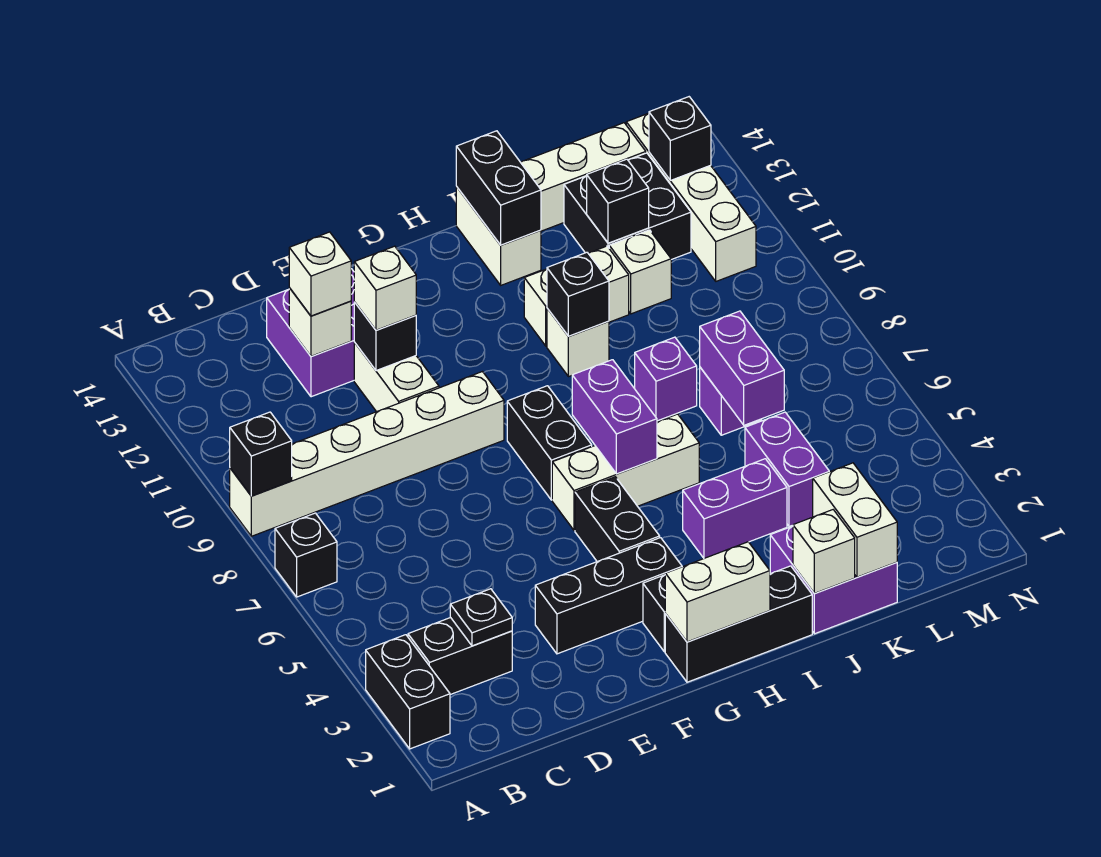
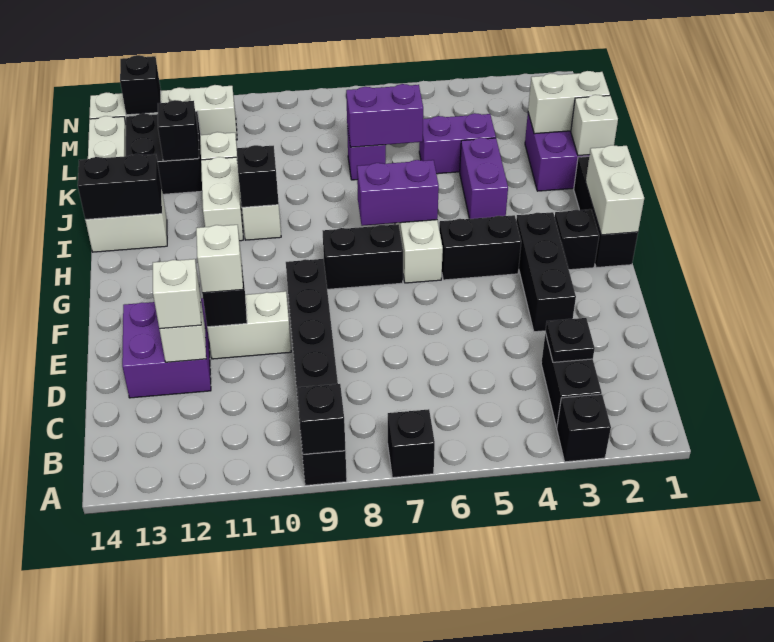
black brick A2:A3 level 1 -> black brick A3 level 1
white brick A9:F9 level 1 -> black brick A9:F9 level 1
purple brick J8 level 1 -> none

